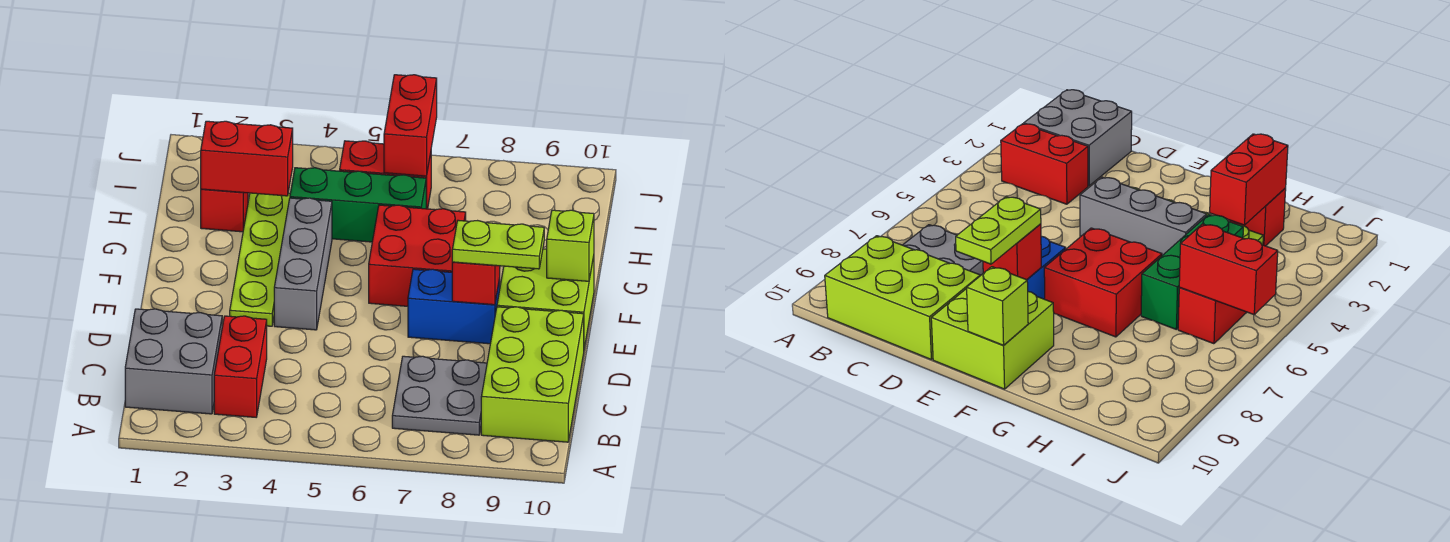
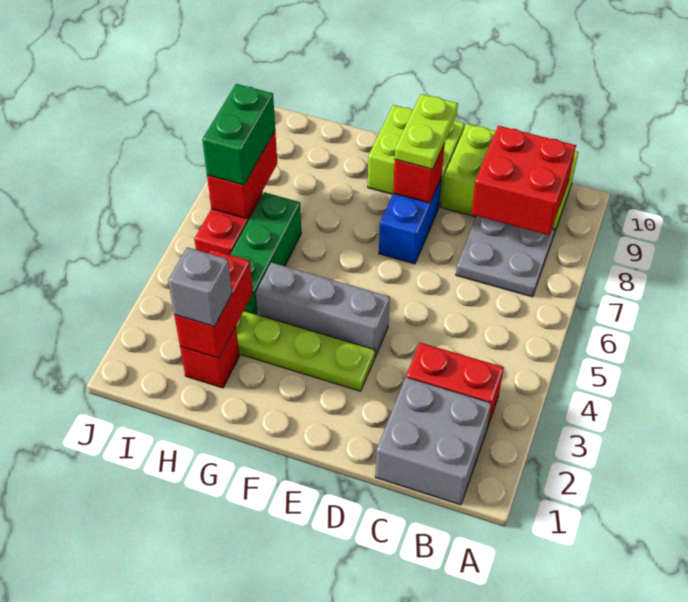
red brick F6:G7 level 1 -> red brick B8:C9 level 2
lime brick F10 level 2 -> none
none -> grey brick H2 level 3
red brick I6:J6 level 2 -> red brick I6:I7 level 2
none -> green brick I6:I7 level 3

